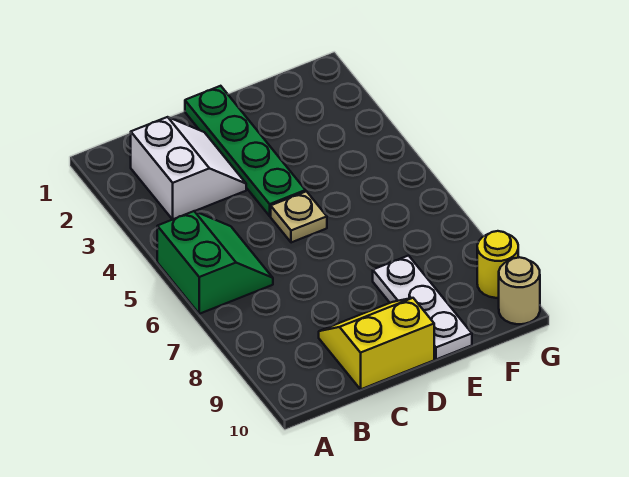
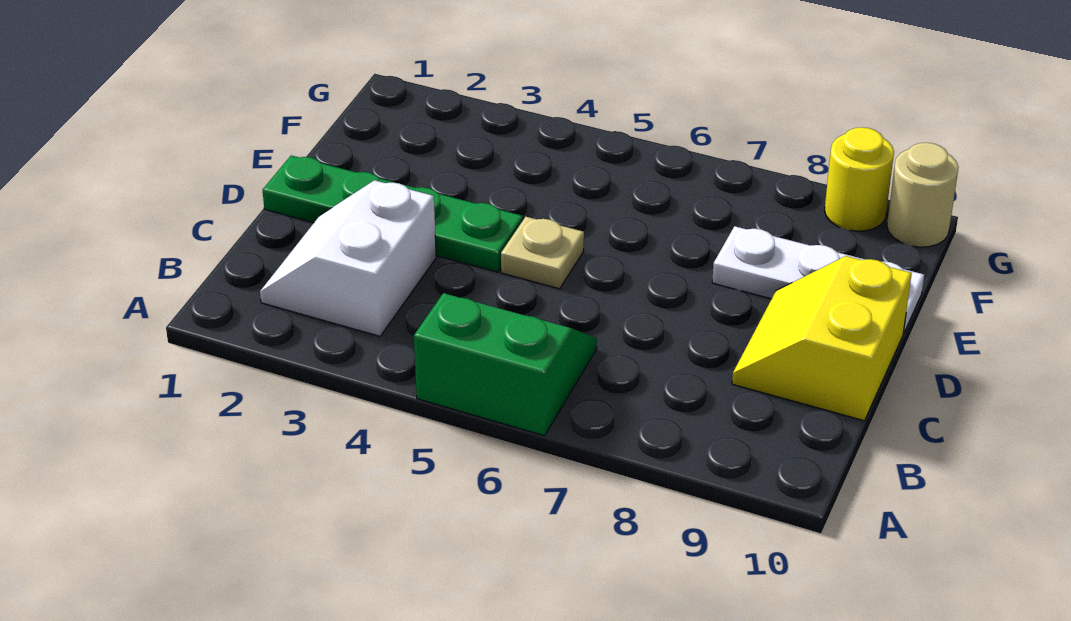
white slope B2:C3 level 1 top B -> white slope B2:C3 level 1 top 3

